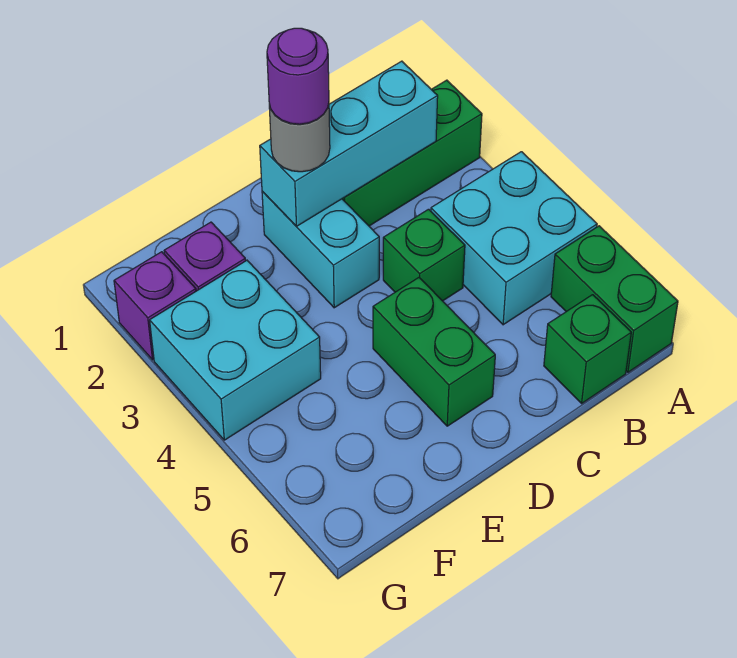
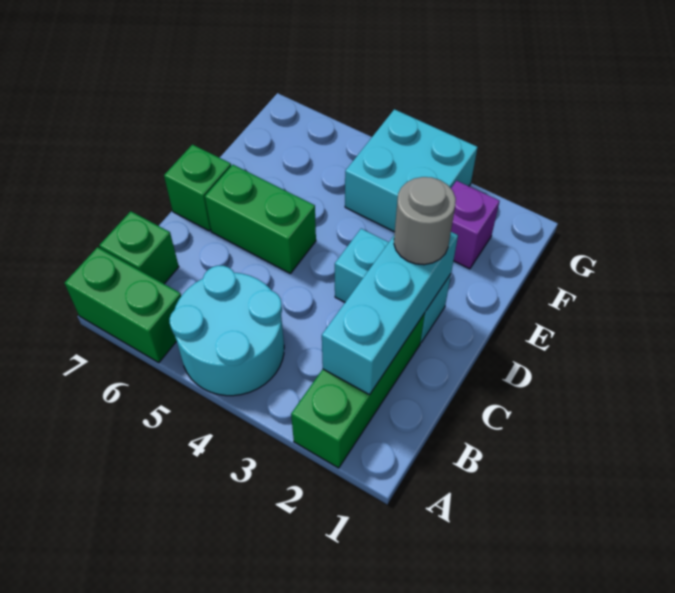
cyan brick A4:B5 level 1 -> cyan round brick A4:B5 level 1
green brick C4 level 1 -> green brick D7 level 1
purple round brick D2 level 4 -> none
purple brick G2 level 1 -> none

